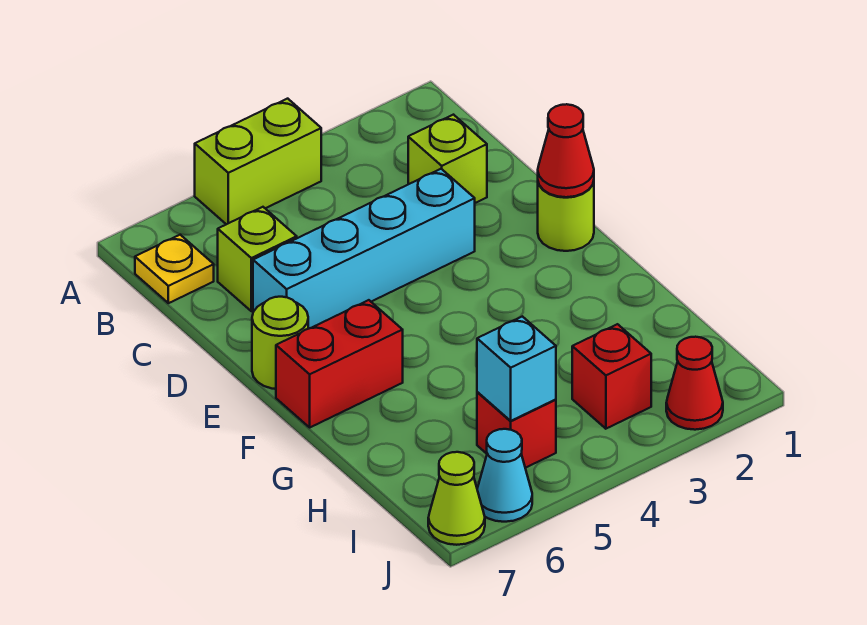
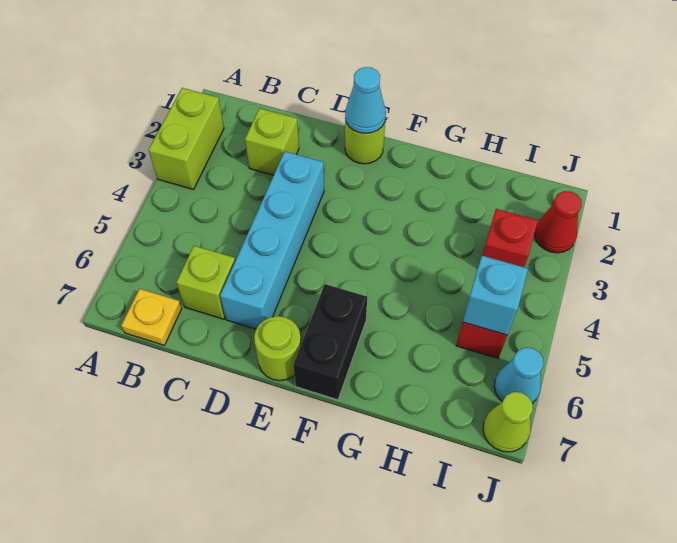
lime brick A4:A5 level 1 -> lime brick A2:A3 level 1
red cone E1 level 2 -> cyan cone E1 level 2
red brick F6:F7 level 1 -> black brick F6:F7 level 1

